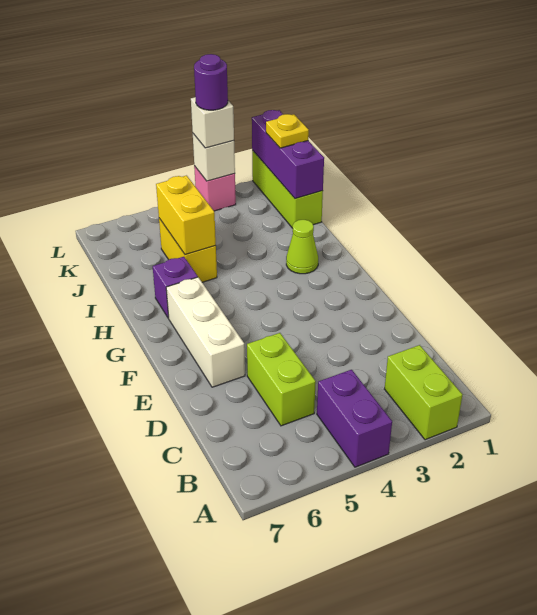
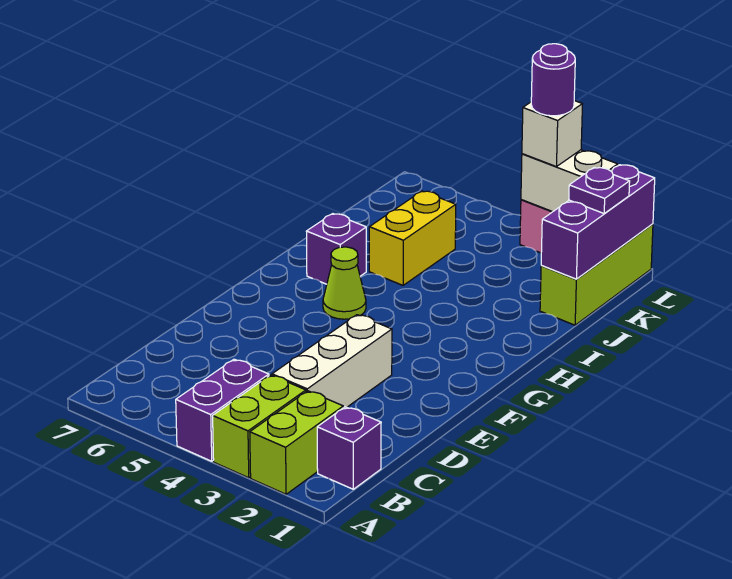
none -> purple brick B1 level 1
lime brick C5:D5 level 1 -> lime brick A3:B3 level 1
white brick E6:G6 level 1 -> white brick C3:E3 level 1
lime cone H2 level 1 -> lime cone G5 level 1
yellow brick I5:J5 level 2 -> none
yellow plate K1 level 3 -> purple plate K1 level 3
white brick L3 level 2 -> white brick L2:L3 level 2

